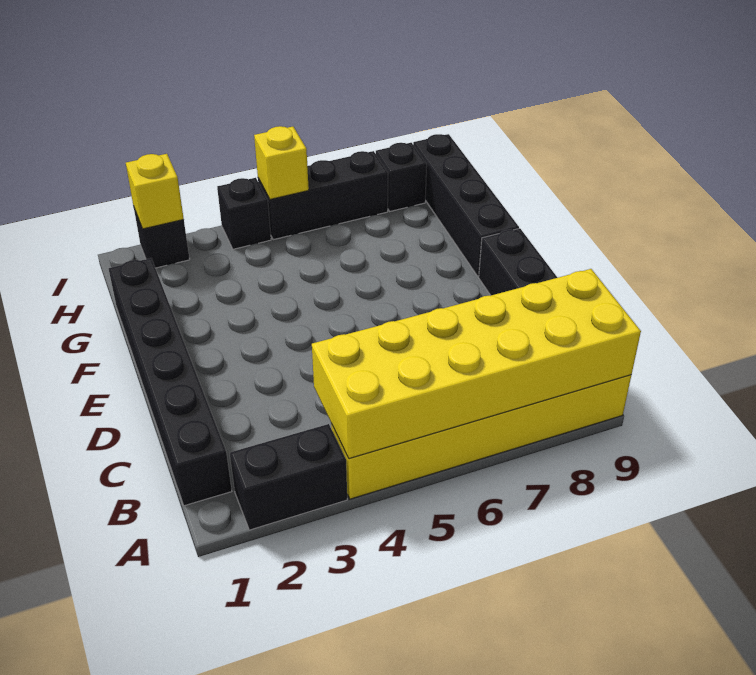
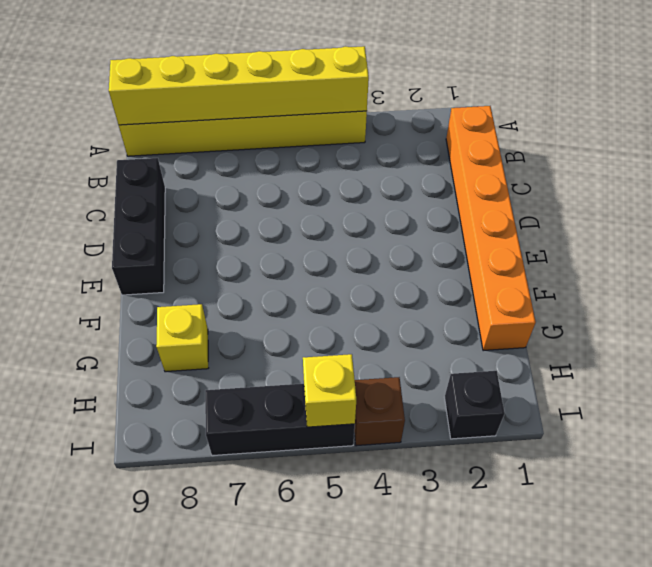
black brick A2:A3 level 1 -> none
yellow brick A4:B9 level 2 -> yellow brick A4:A9 level 2
black brick B1:G1 level 1 -> orange brick B1:G1 level 1
black brick F9:I9 level 1 -> none
yellow brick I2 level 2 -> yellow brick G8 level 1
black brick I4 level 1 -> brown brick I4 level 1
black brick I8 level 1 -> none

